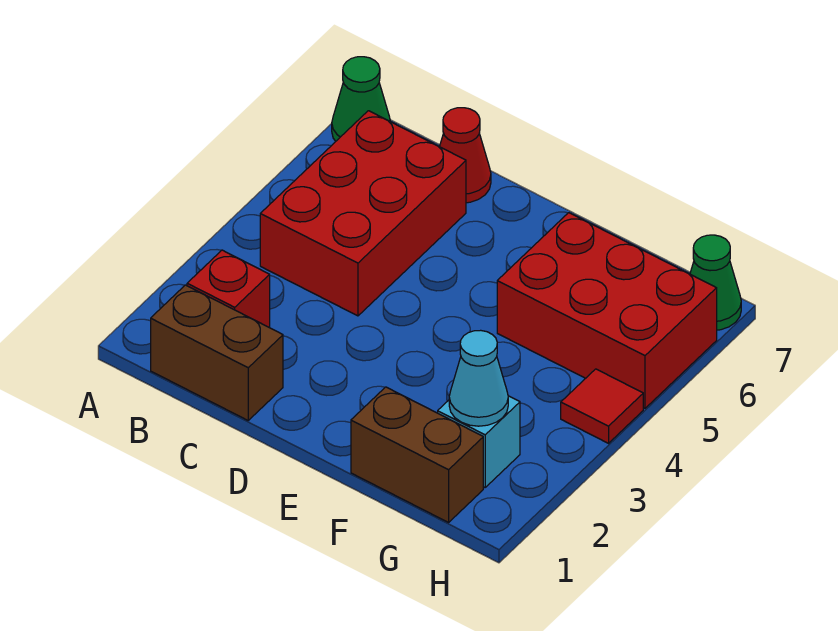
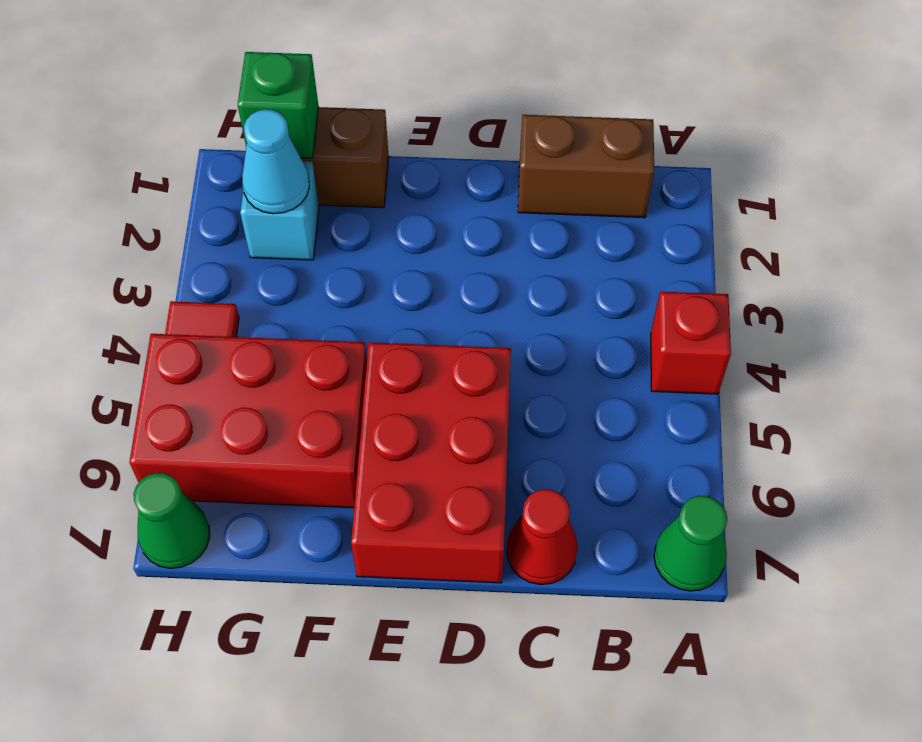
red brick B2 level 1 -> red brick A4 level 1
red brick B4:C6 level 1 -> red brick D5:E7 level 1
none -> green brick G1 level 2

